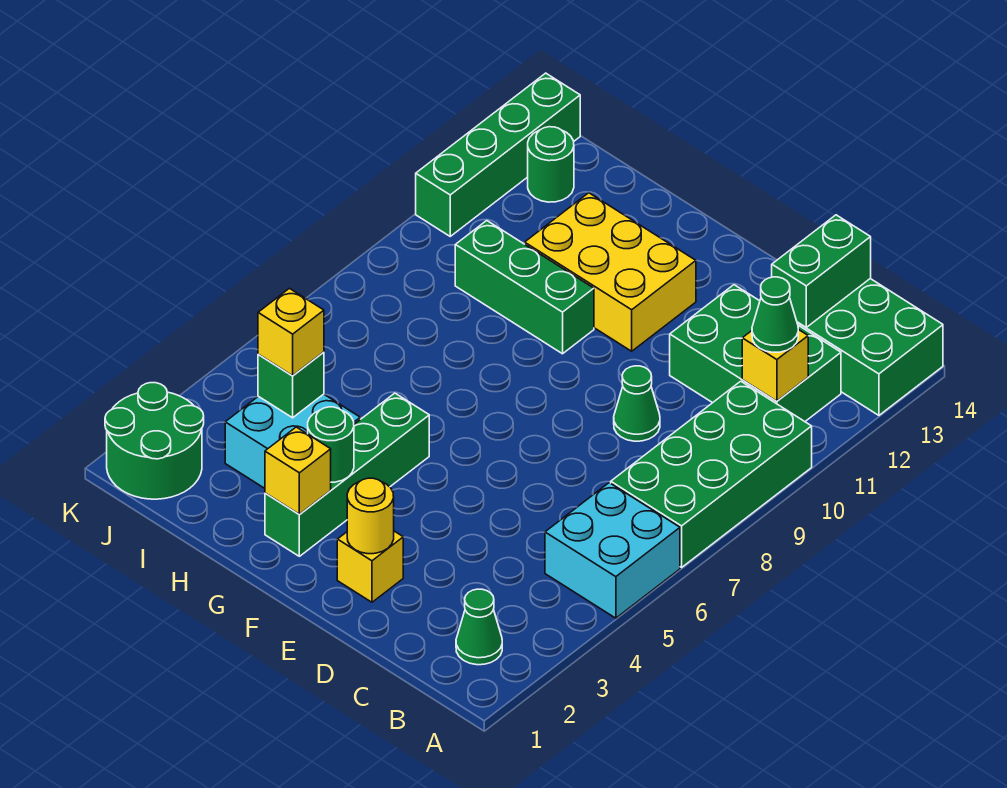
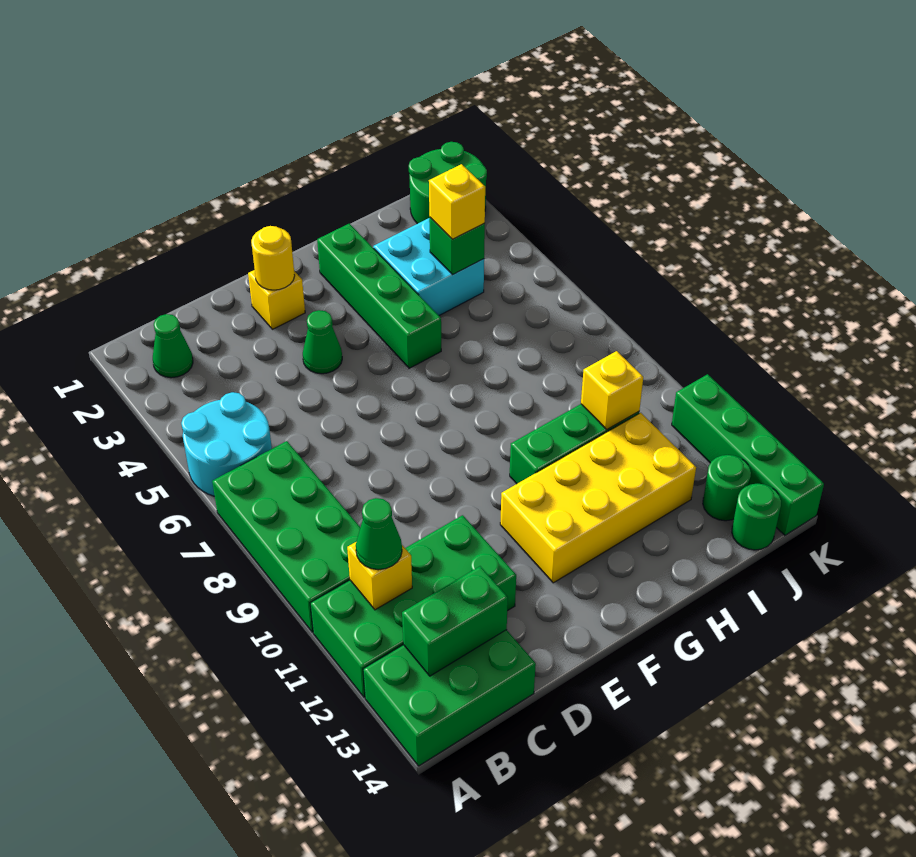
cyan brick A5:B6 level 1 -> cyan round brick A5:B6 level 1
green brick B11:D12 level 1 -> green brick A11:D12 level 1
green brick C13:C14 level 2 -> green brick B13:C13 level 2
green cone D9 level 1 -> green cone E4 level 1
yellow brick F11:H12 level 1 -> yellow brick F11:I12 level 1
yellow brick G2 level 2 -> yellow brick I10 level 2
green round brick G3 level 2 -> green round brick J14 level 1

